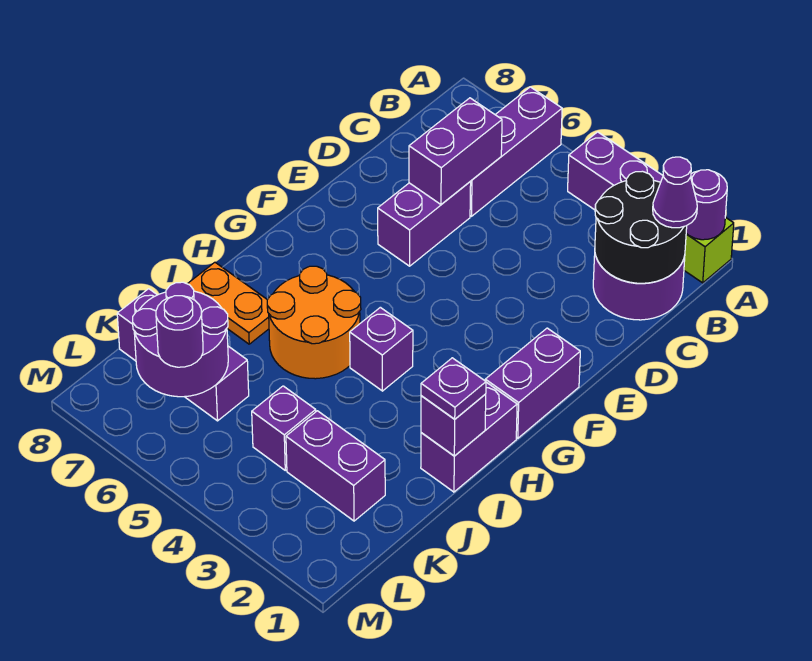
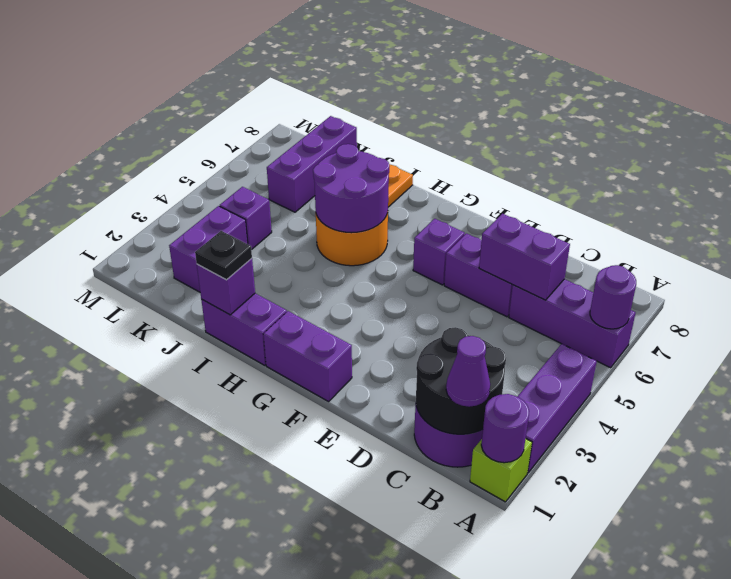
purple brick H4 level 1 -> purple brick F6 level 1
purple plate I1 level 3 -> black plate I1 level 3
purple round brick K6:L7 level 2 -> purple round brick H5:I6 level 2
purple round brick L6 level 3 -> purple round brick A6 level 2

